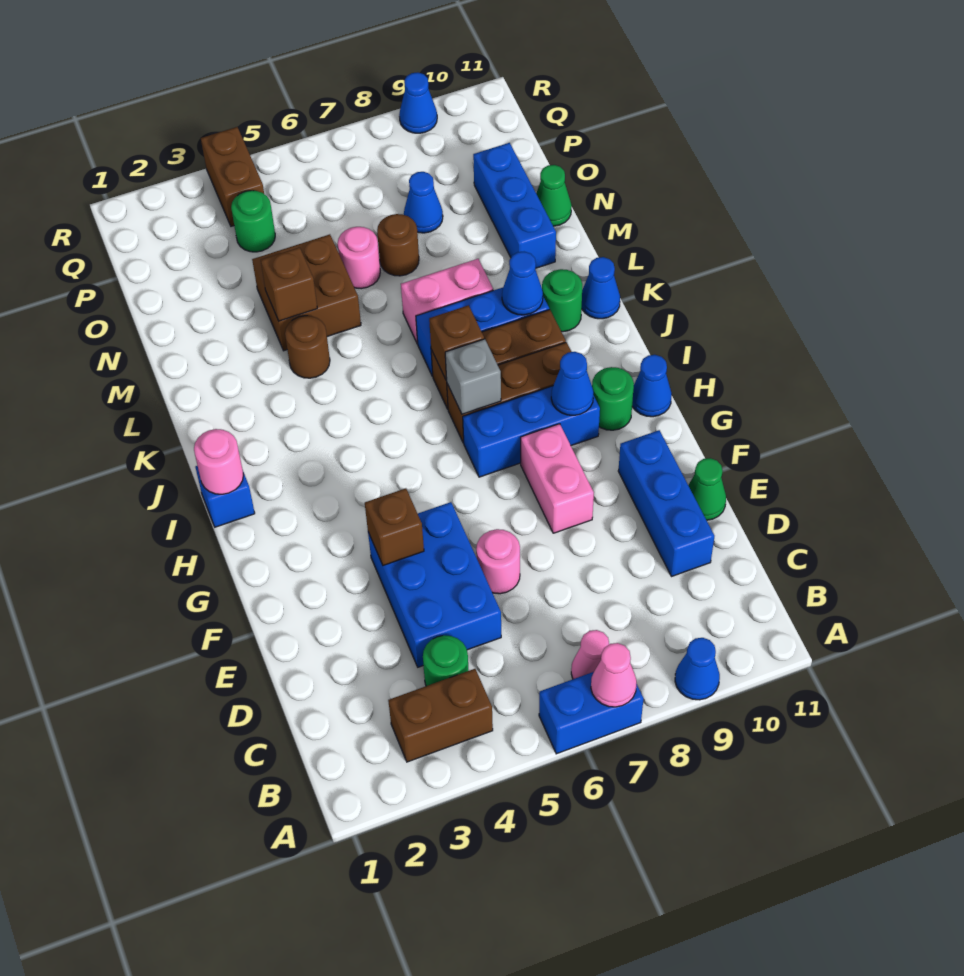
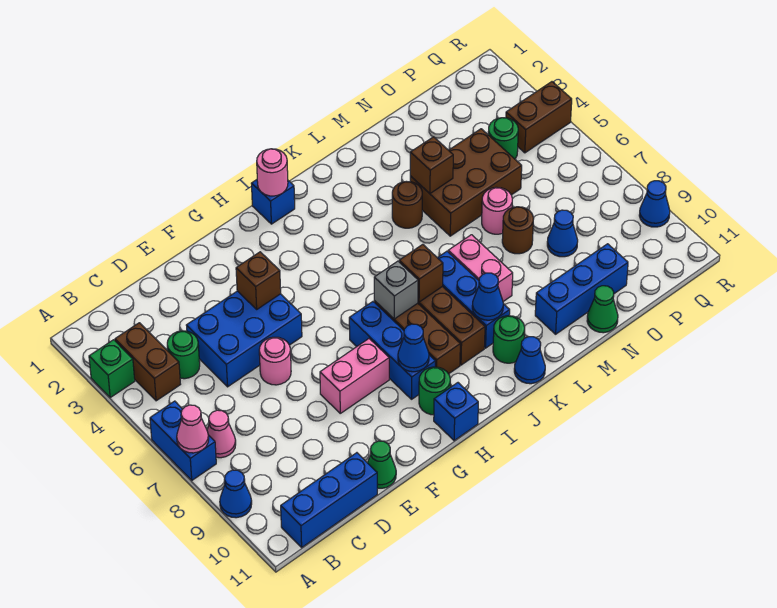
none -> green brick A3 level 1
blue brick D10:F10 level 1 -> blue brick B11:D11 level 1
blue cone H11 level 1 -> blue brick H11 level 1
brown brick M4:N5 level 1 -> brown brick M4:O5 level 1

